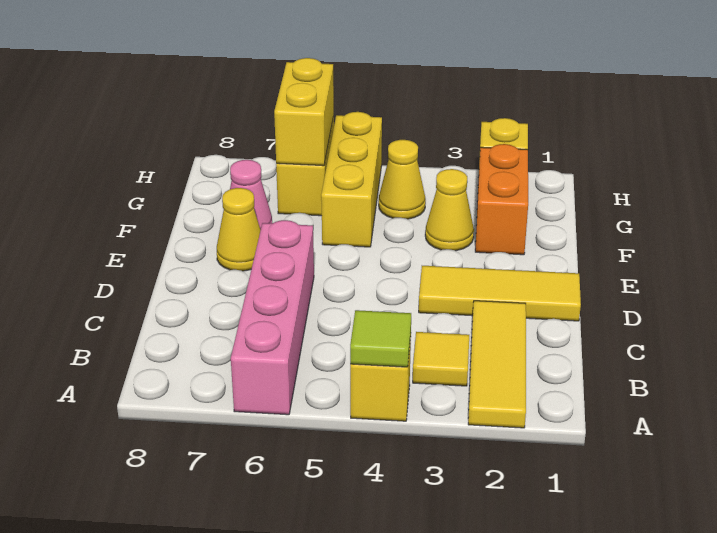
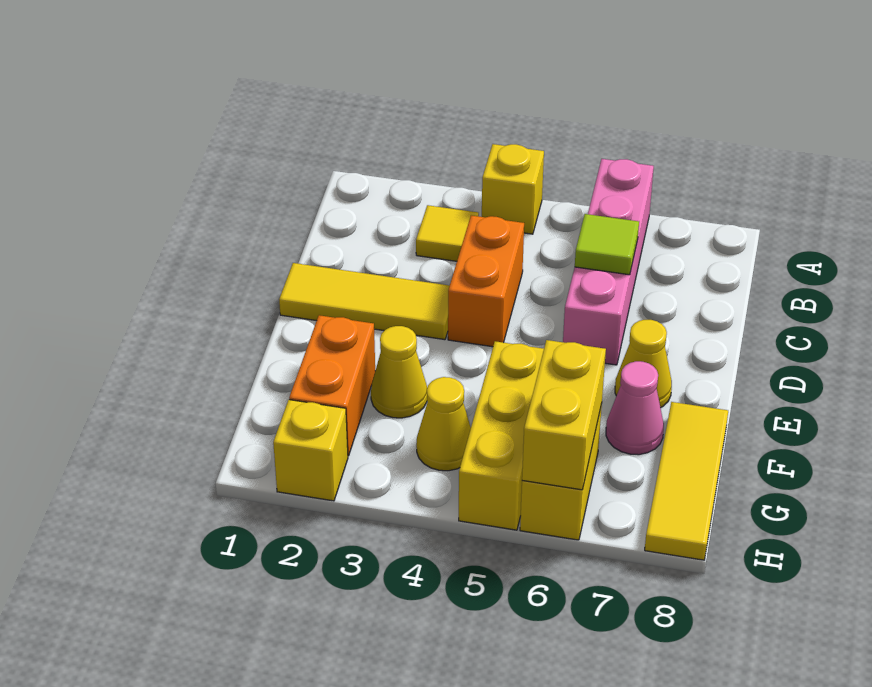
yellow tile A2:C2 level 1 -> yellow tile F8:H8 level 1
lime tile A4 level 2 -> lime tile C6 level 2
none -> orange brick C4:D4 level 1

